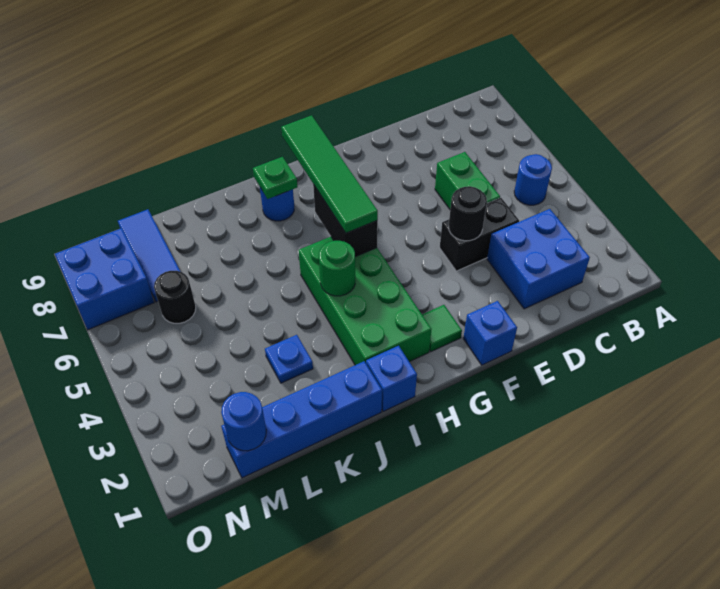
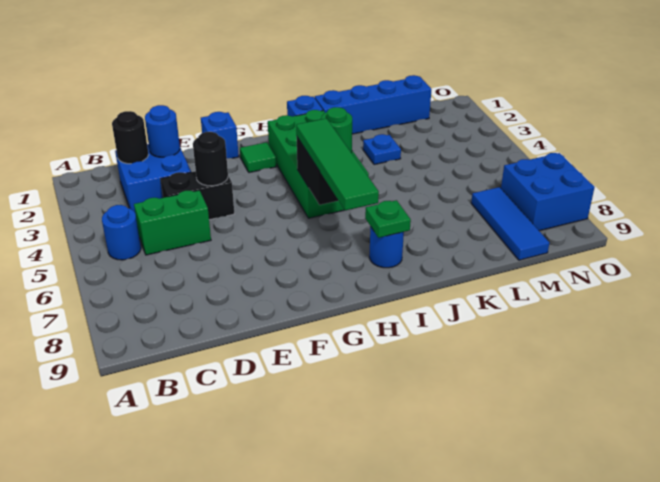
green brick D5:D6 level 1 -> green brick C5:D5 level 1
blue round brick M1 level 2 -> blue round brick D2 level 2
black round brick M6 level 1 -> black round brick C2 level 2

